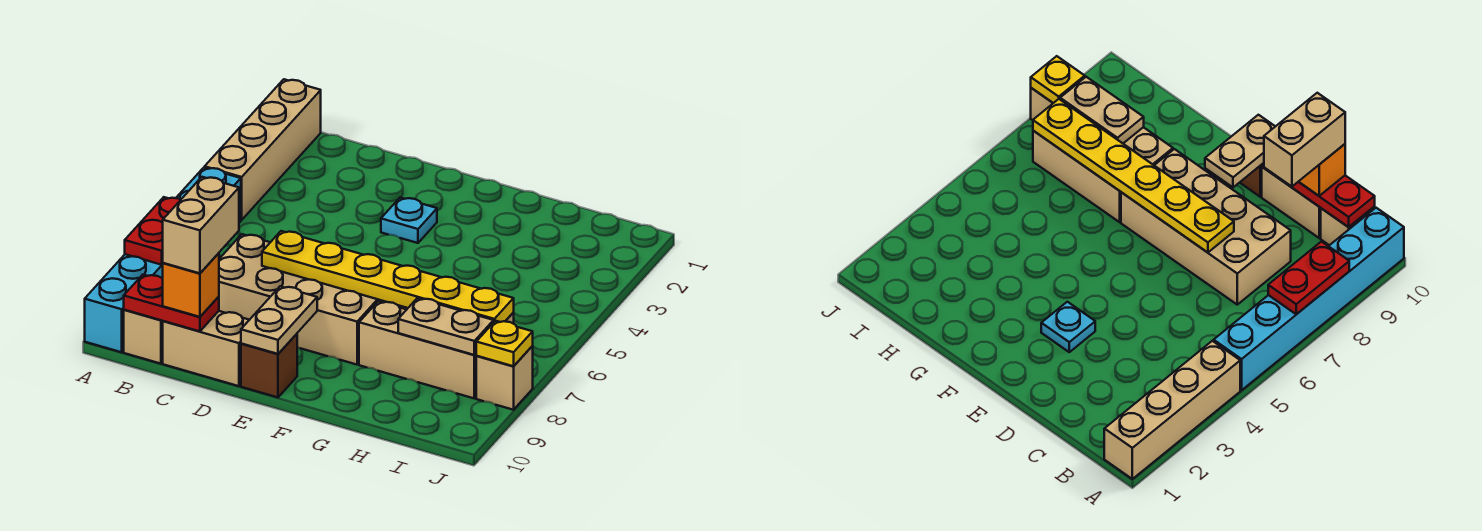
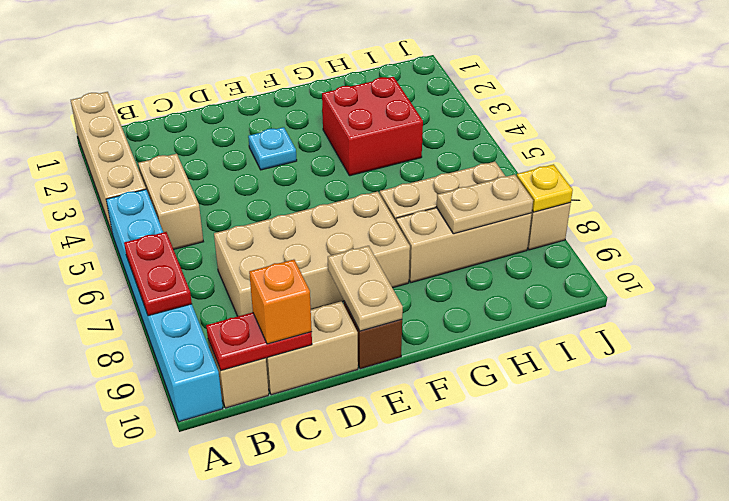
tan brick C9:C10 level 4 -> tan brick B4:B5 level 1
yellow plate D7:I7 level 2 -> none
none -> red brick G3:H4 level 1

